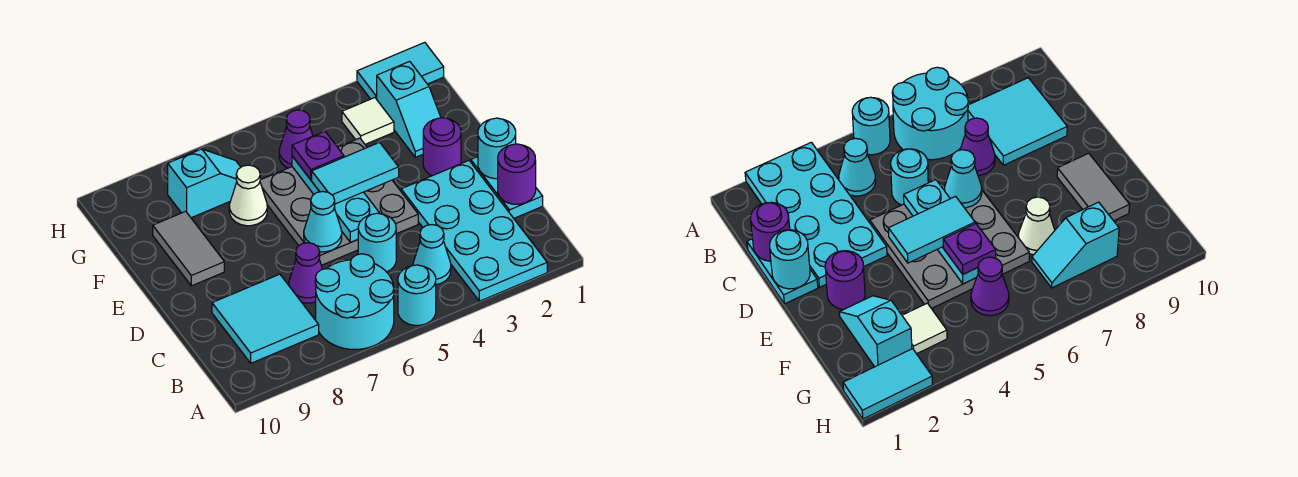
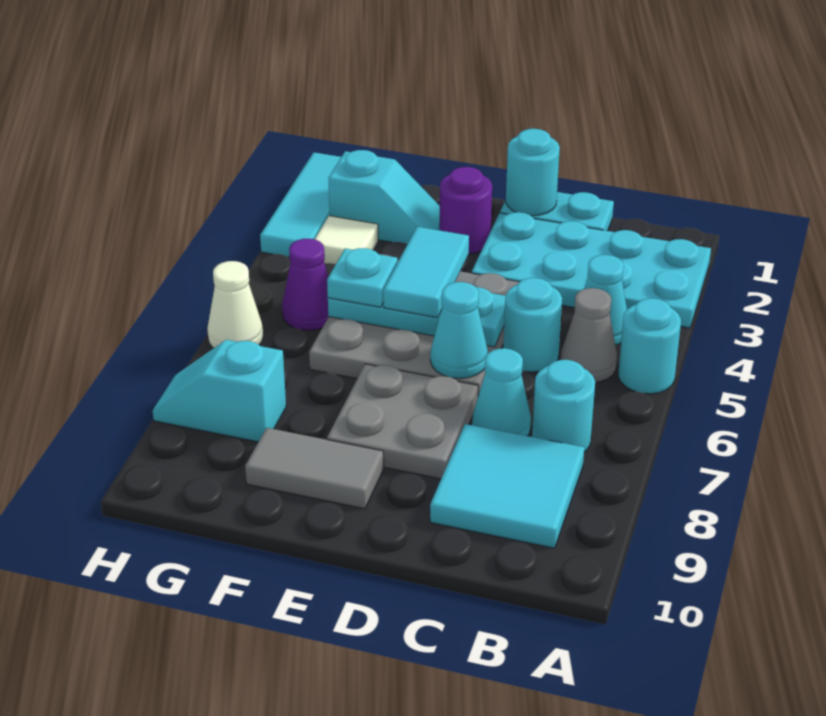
cyan round brick A6:B7 level 1 -> cyan round brick B7 level 1
none -> grey cone B5 level 1
purple round brick C1 level 2 -> none
purple cone C7 level 1 -> cyan cone C7 level 1
none -> grey plate D7:E8 level 1
purple plate F5 level 3 -> cyan plate F5 level 3
white cone F7 level 1 -> white cone H6 level 1
cyan slope G7:G8 level 1 top 8 -> cyan slope G8:H8 level 1 top G
cyan tile H1:H2 level 1 -> cyan tile H1:H3 level 1

